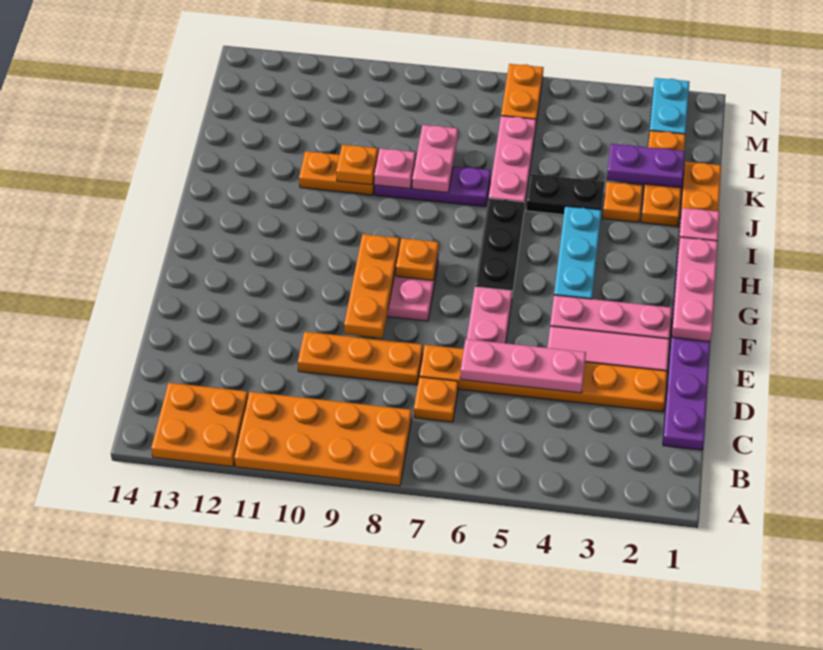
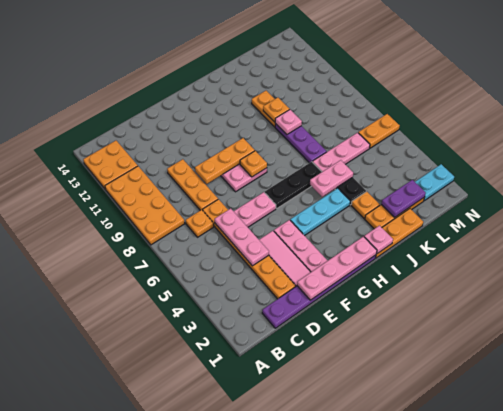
pink plate F1:H1 level 2 -> pink plate E1:H1 level 2
pink plate J8:K8 level 2 -> pink plate I5:J5 level 2
purple plate K2:K3 level 2 -> purple plate K2:L2 level 2

